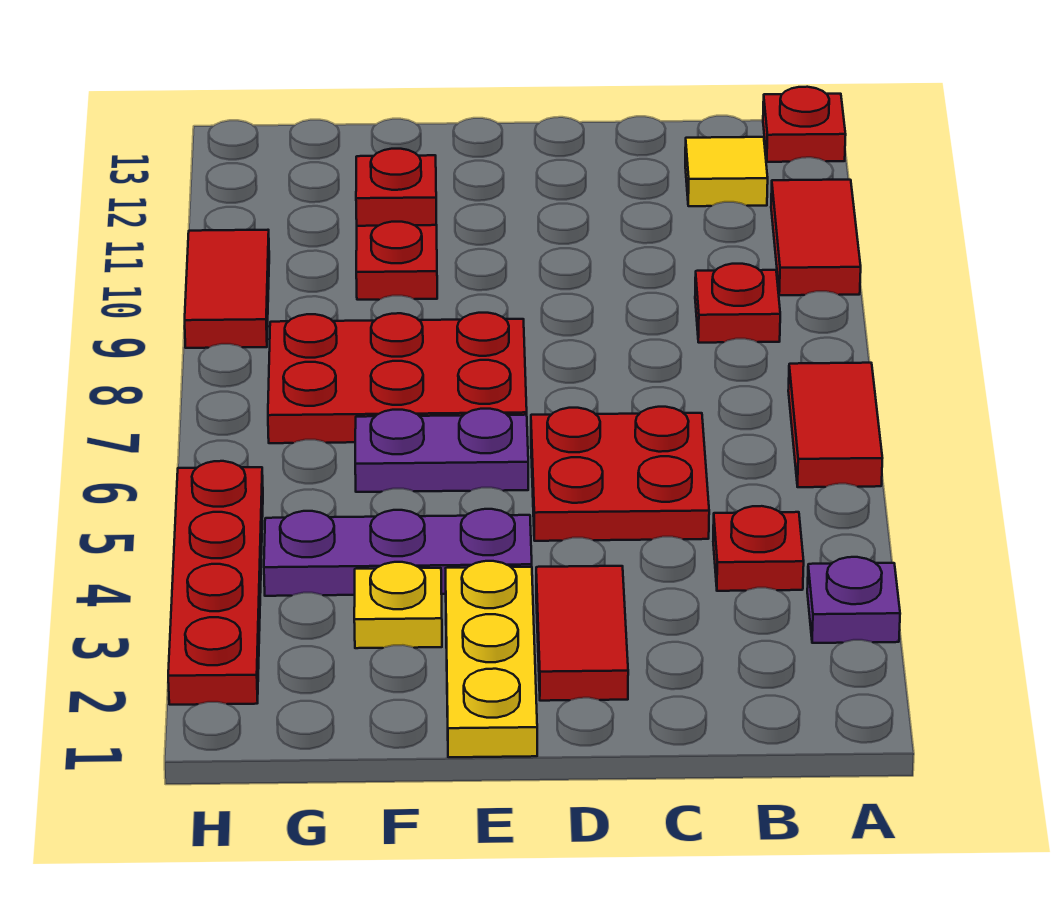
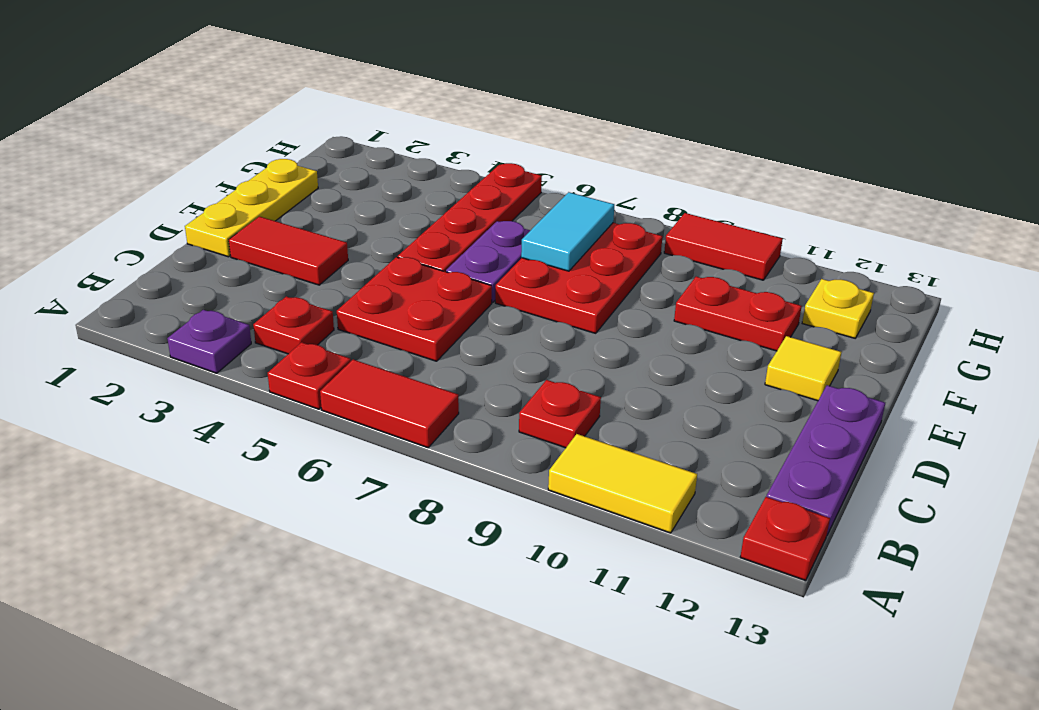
red tile A10:A11 level 1 -> yellow tile A10:A11 level 1
yellow tile B12 level 1 -> yellow tile E12 level 1
yellow plate E1:E3 level 1 -> yellow plate D1:F1 level 1
purple plate E4:G4 level 1 -> purple plate B13:D13 level 1
yellow plate F3 level 1 -> yellow plate G12 level 1
none -> cyan tile F7:G7 level 2
red plate F11 level 2 -> red plate A5 level 1
red plate H2:H5 level 1 -> red plate E5:H5 level 1

